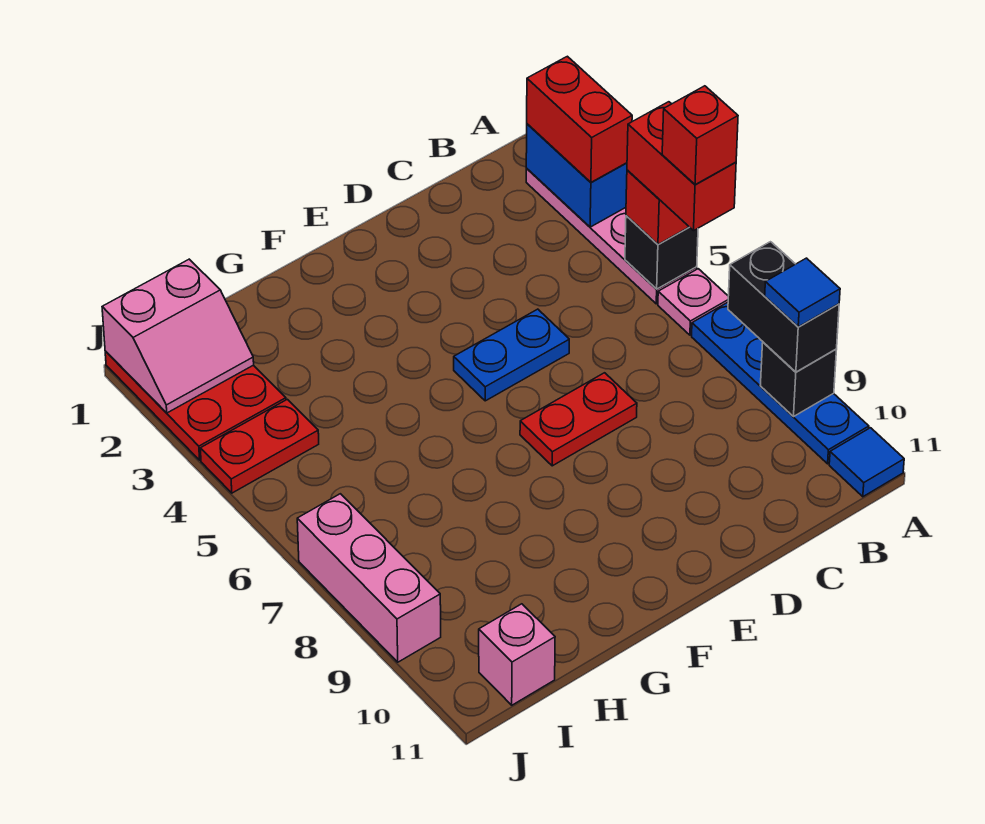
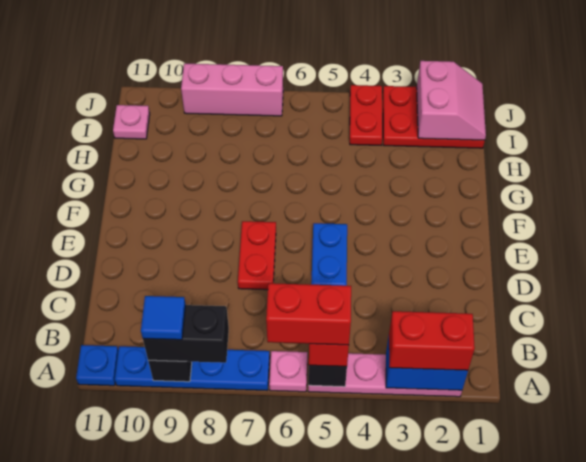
red brick A6 level 5 -> none
blue tile A11 level 1 -> blue plate A11 level 1
pink slope I1:J2 level 2 top 1 -> pink slope I1:J2 level 2 top 2
pink brick I11 level 1 -> pink plate I11 level 1

